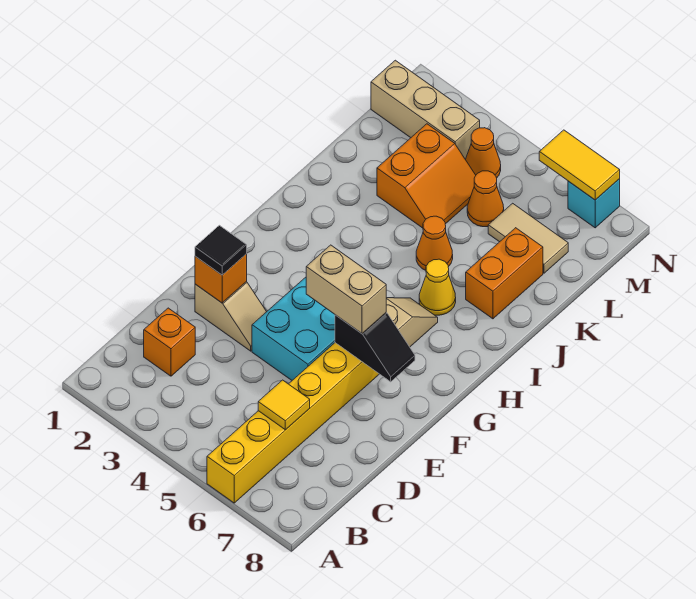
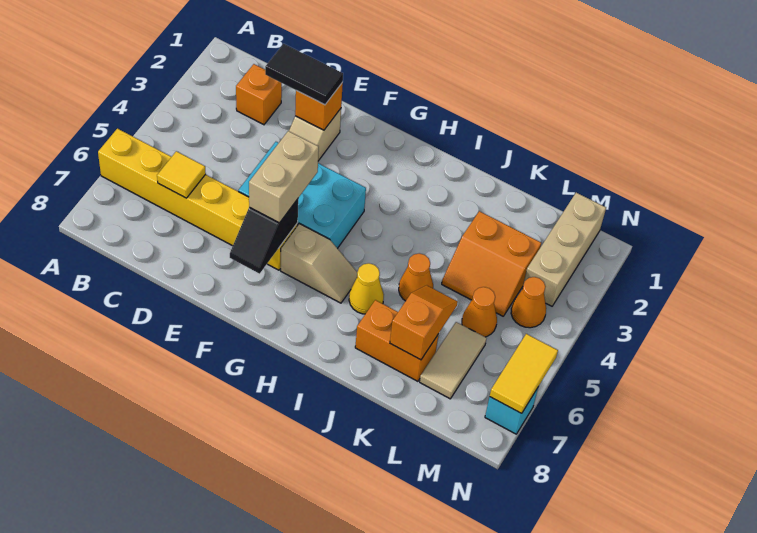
black tile E2 level 3 -> black tile D2:E2 level 3
none -> orange slope K6:K7 level 2 top 7

